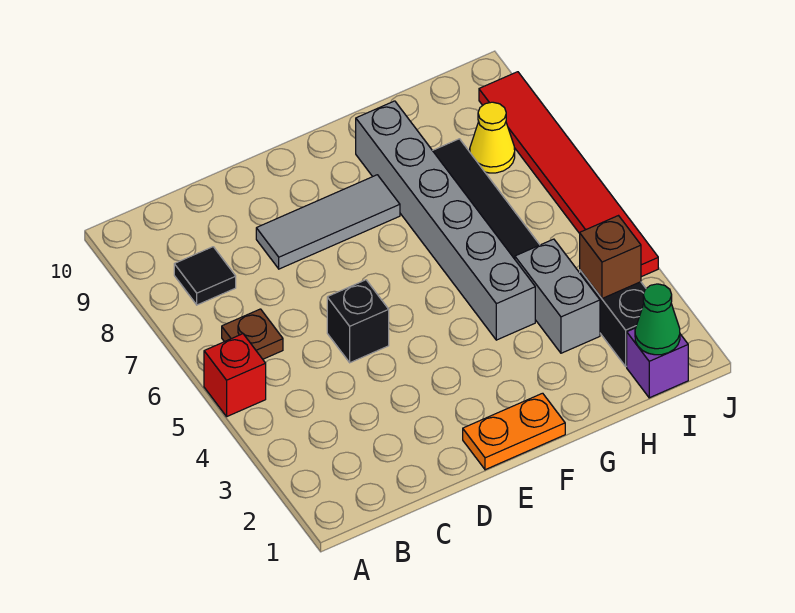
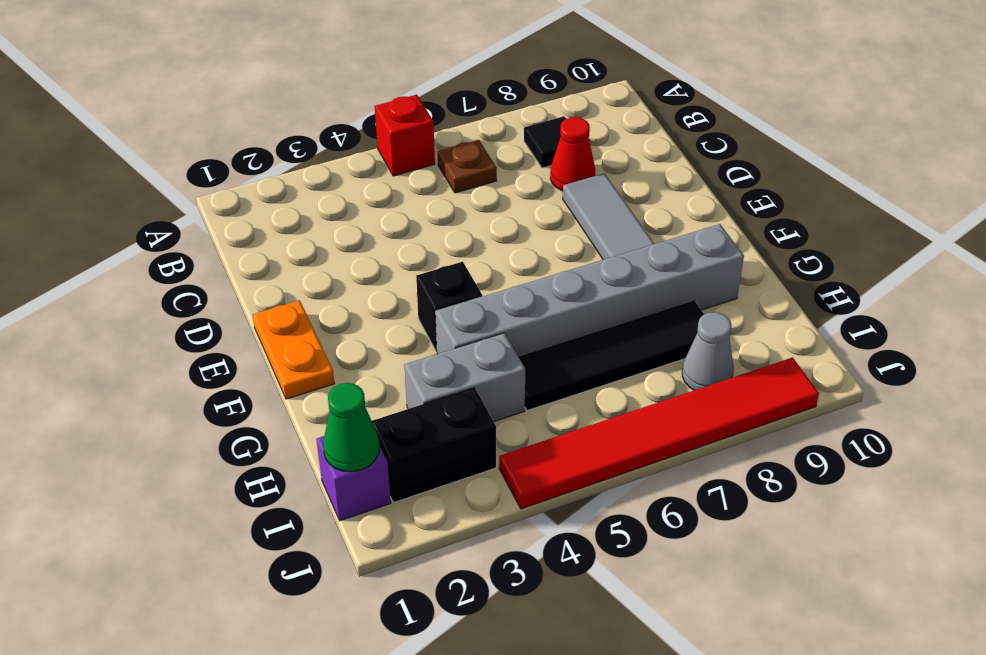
none -> red cone C8 level 1
black brick D5 level 1 -> black brick F4 level 1
brown brick I3 level 2 -> none
yellow cone I8 level 1 -> grey cone I8 level 1

